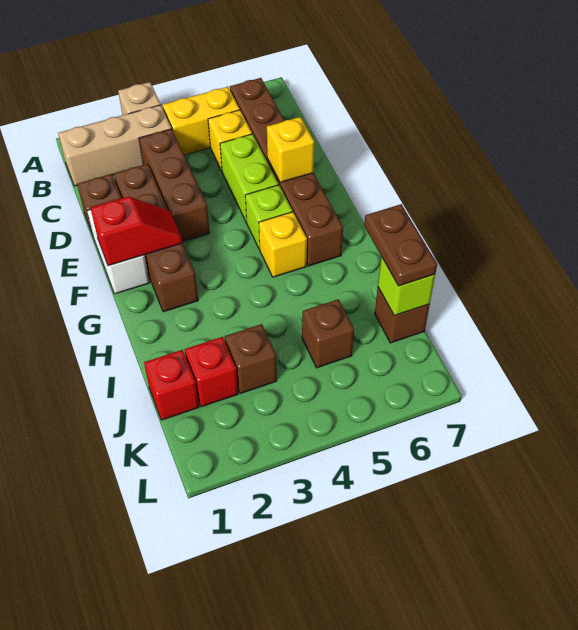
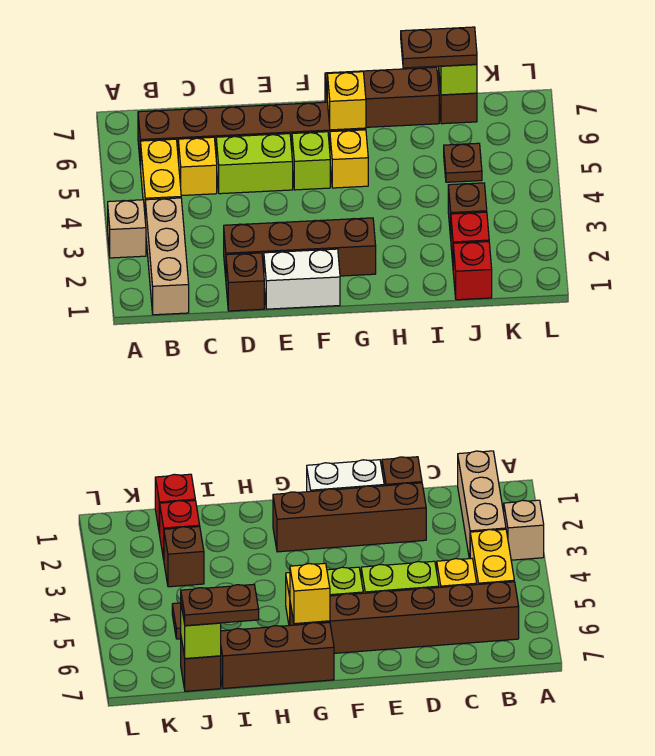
brown brick C3:E3 level 1 -> brown brick G7:I7 level 1
yellow brick E6 level 2 -> yellow brick G6 level 2
red slope F1:F2 level 2 top 1 -> none
brown brick J5 level 1 -> brown plate J5 level 1

